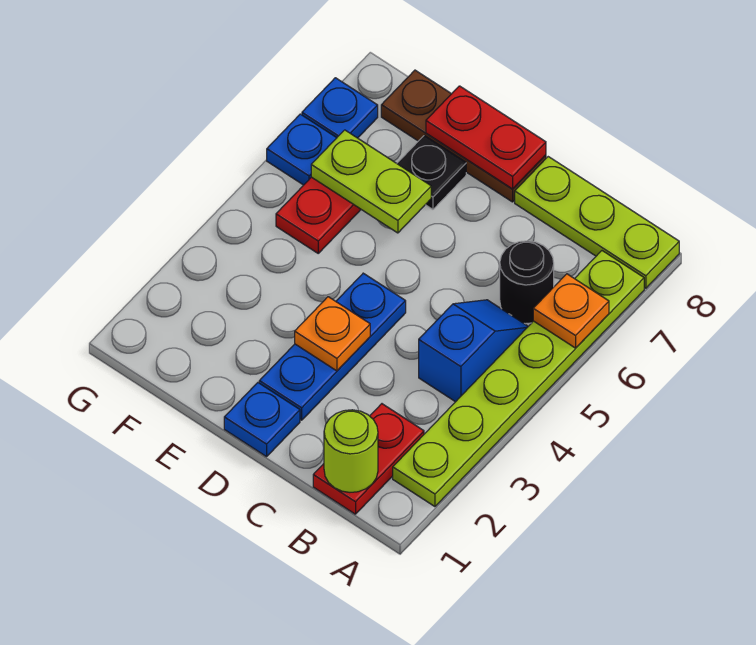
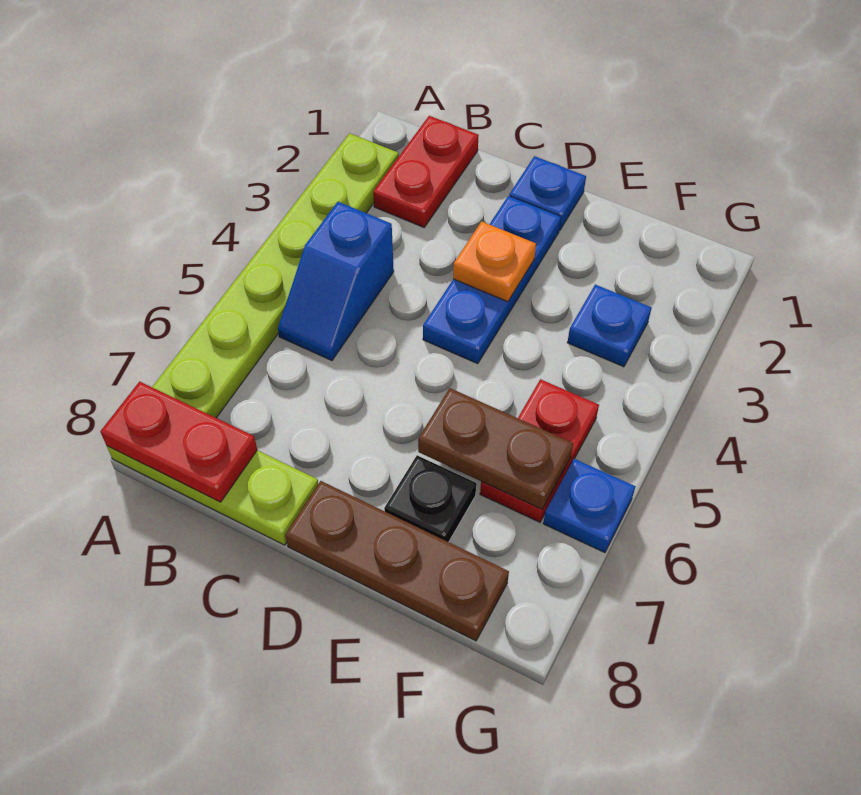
orange plate A6 level 2 -> none
lime round brick B1 level 2 -> none
black round brick B6 level 1 -> none
red plate D8:E8 level 2 -> red plate A8:B8 level 2
lime plate E6:F6 level 2 -> brown plate E6:F6 level 2
blue plate G7 level 1 -> blue plate F3 level 1

